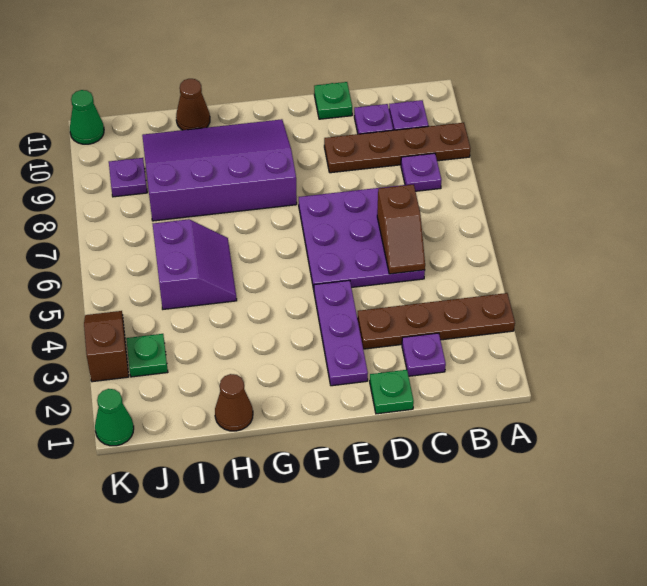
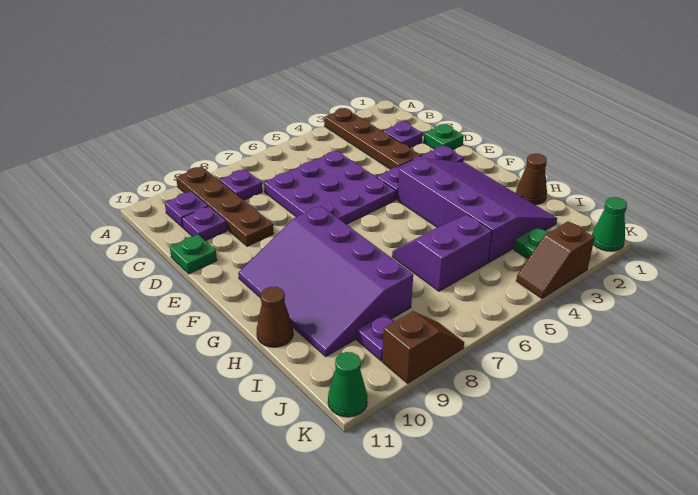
brown slope C5:C6 level 2 top 6 -> brown slope K8:K9 level 1 top 9
none -> purple slope F2:I4 level 1 top 4

